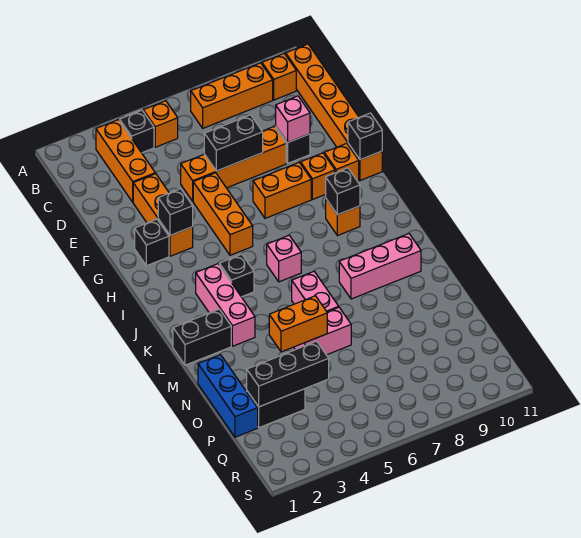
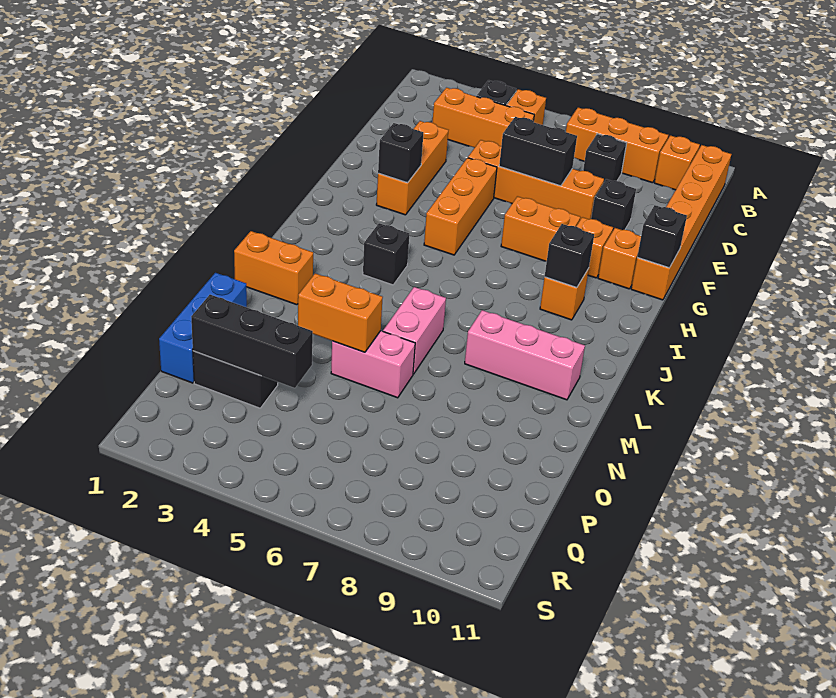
orange brick B3:D3 level 1 -> orange brick C3:C5 level 1
pink brick E9 level 2 -> none
black brick G2 level 1 -> black brick C8 level 1
pink brick J3:L3 level 1 -> none
pink brick J6 level 1 -> none
black brick L1:L2 level 1 -> orange brick L1:L2 level 1

